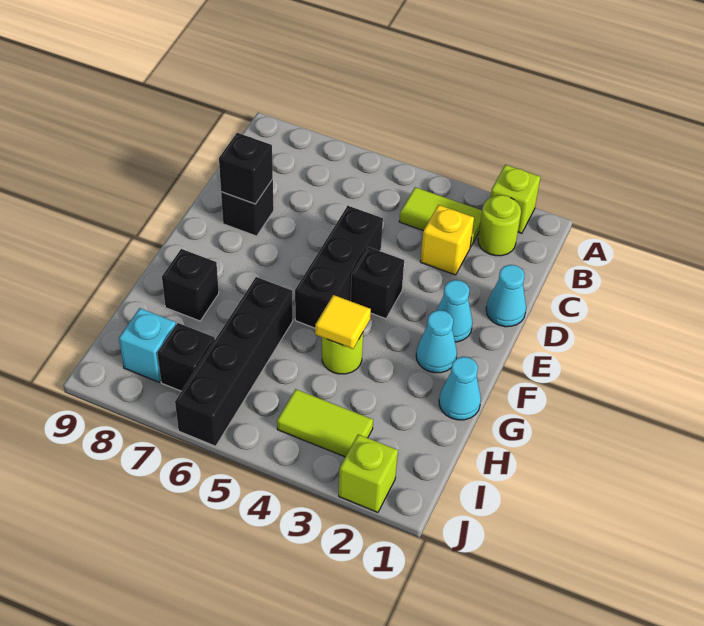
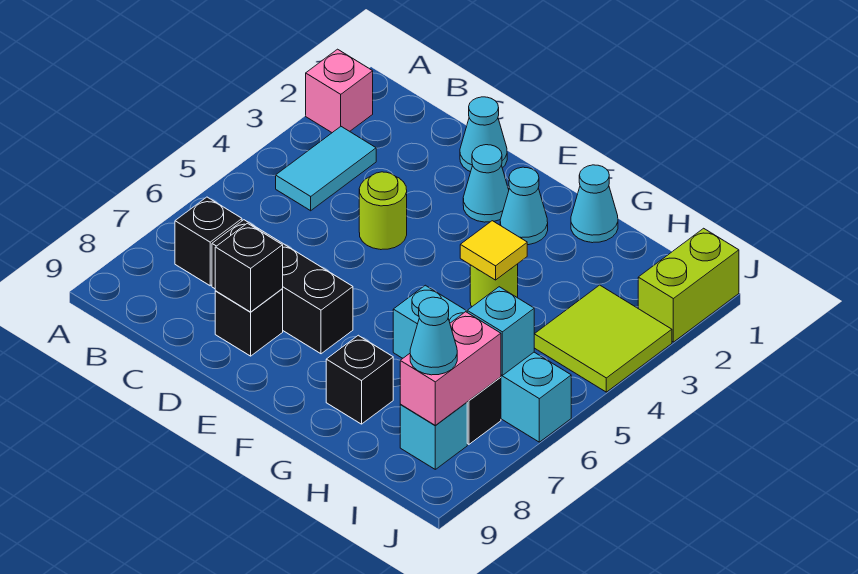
lime brick A2 level 1 -> pink brick A2 level 1
lime round brick B2 level 1 -> lime round brick D4 level 1
lime tile B3:B4 level 1 -> cyan tile B3:B4 level 1
yellow brick C3 level 1 -> none
black brick D5:F5 level 1 -> black brick C7:E7 level 1
black brick E4 level 1 -> black brick B7 level 1
black brick G6:J6 level 1 -> cyan brick G6:J6 level 1
lime tile I3:I4 level 1 -> lime tile I3:J4 level 1
none -> cyan brick I6 level 2
none -> pink brick I7:I8 level 2
none -> cyan cone I8 level 3
lime brick J2 level 1 -> lime brick J1:J2 level 1

